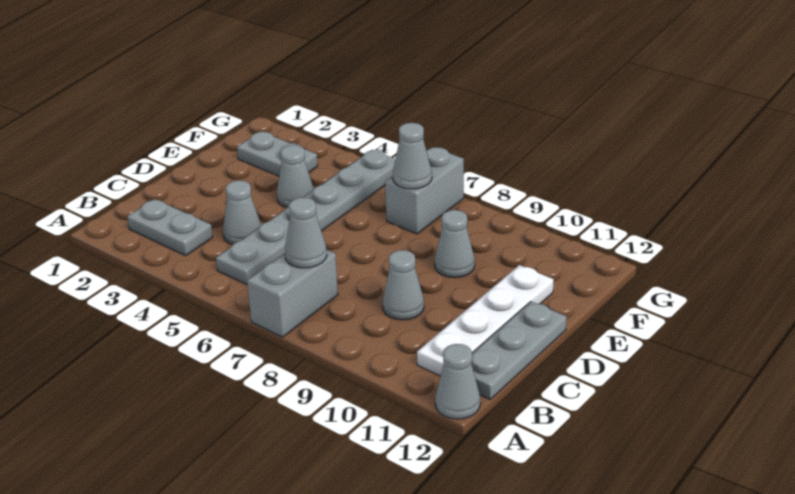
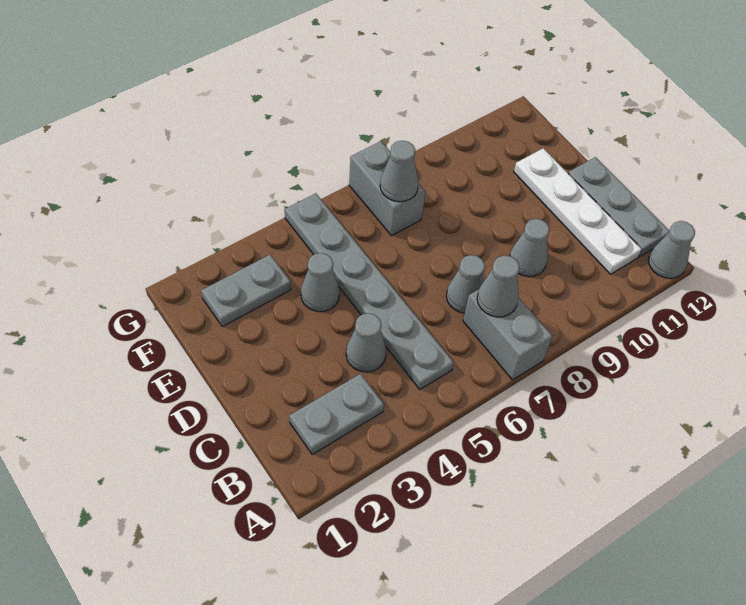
grey cone E9 level 1 -> grey cone C7 level 1

